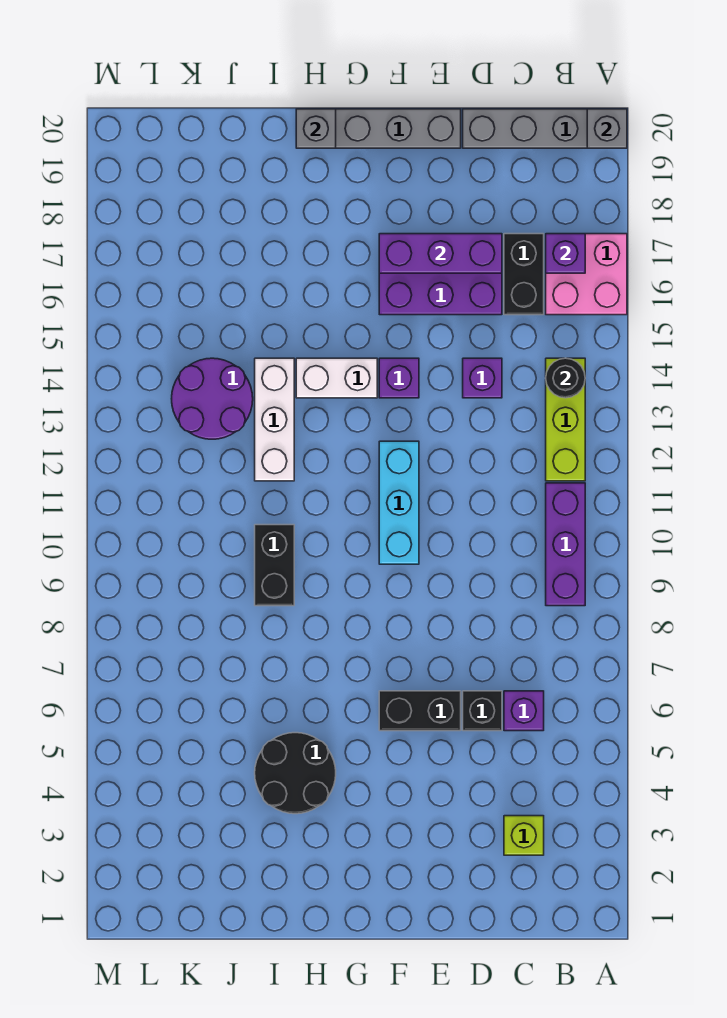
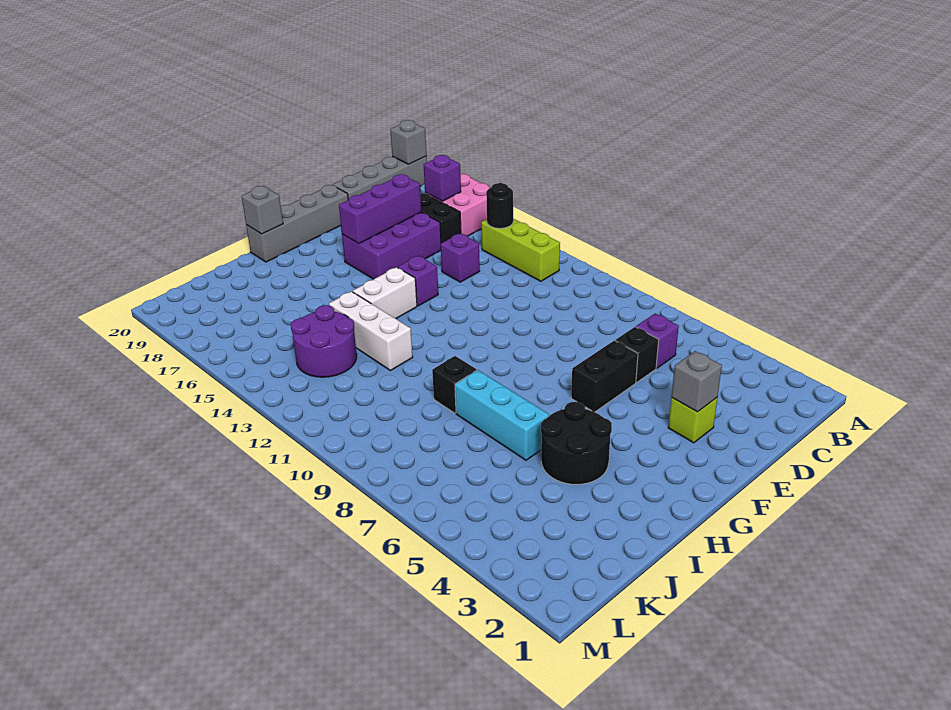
purple brick B9:B11 level 1 -> none
lime brick C3 level 1 -> lime brick E3 level 1
none -> grey brick E3 level 2
cyan brick F10:F12 level 1 -> cyan brick I6:I8 level 1
black brick I9:I10 level 1 -> black brick I9 level 1

